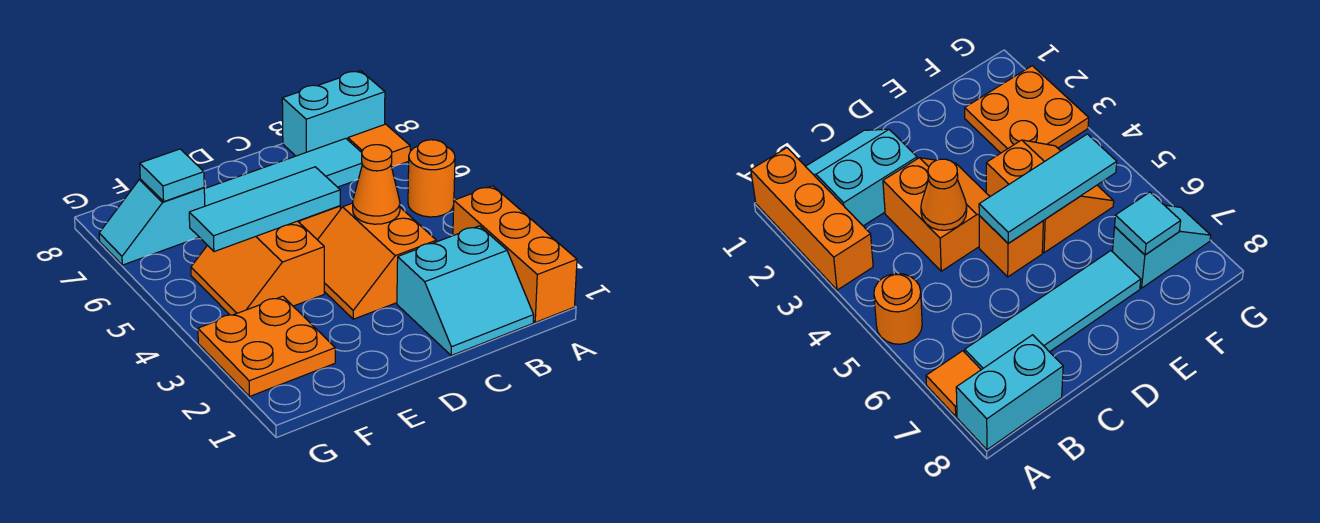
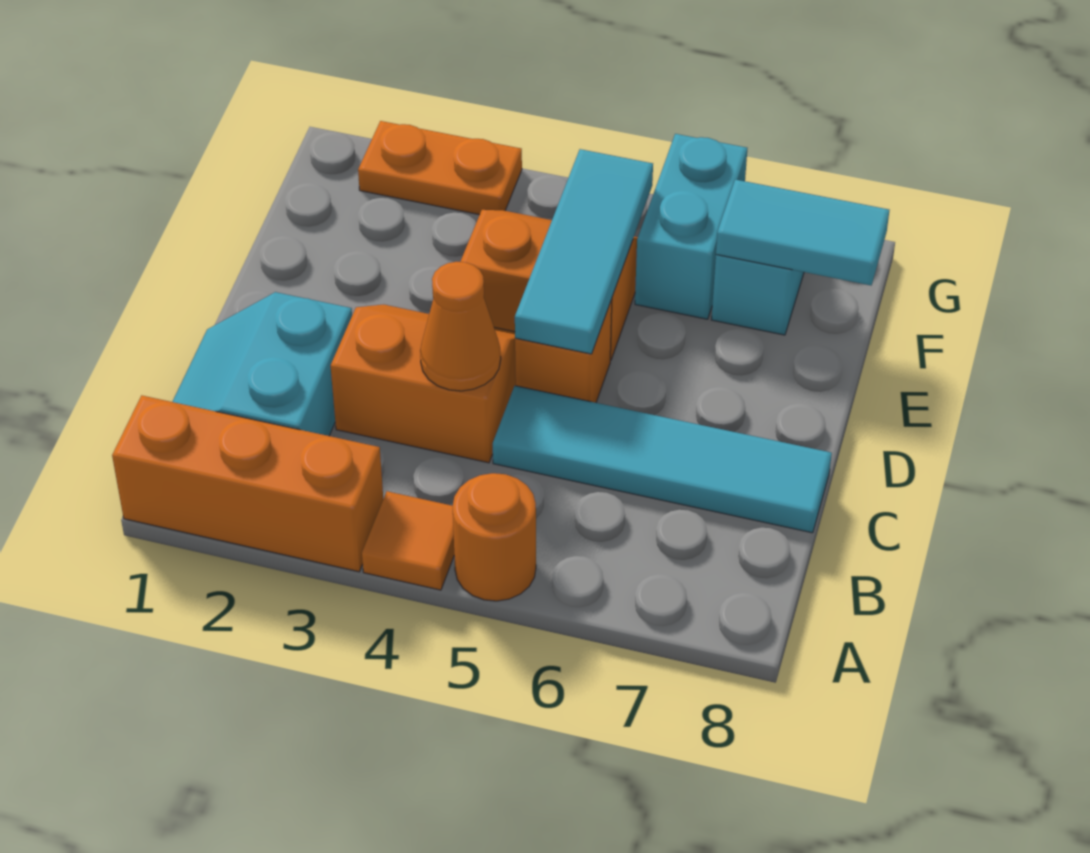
orange tile A7 level 1 -> orange tile A4 level 1
cyan brick A8:B8 level 1 -> cyan brick F6:G6 level 1
cyan tile B7:E7 level 1 -> cyan tile C5:C8 level 1
orange plate F2:G3 level 1 -> orange plate G2:G3 level 1
cyan tile F7 level 2 -> cyan tile F7:F8 level 2

